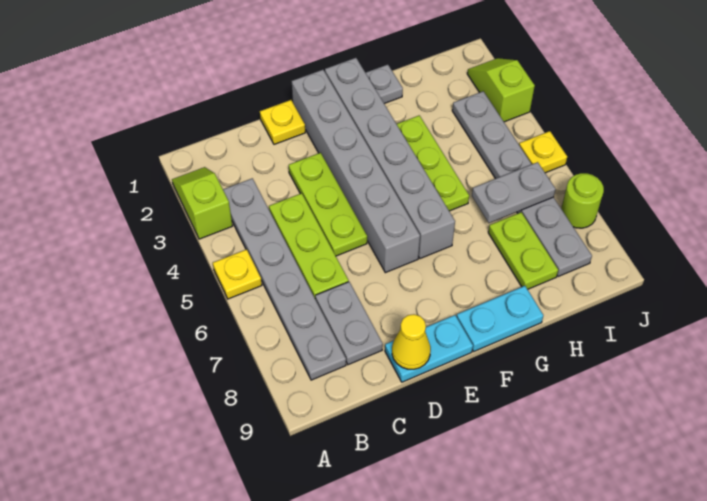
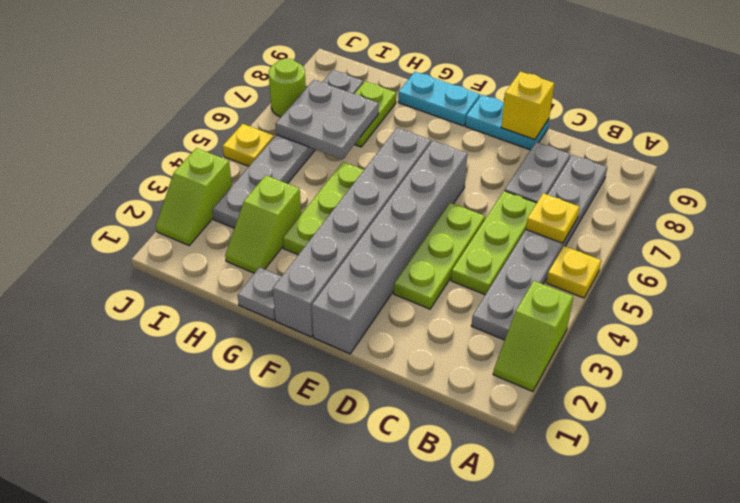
yellow plate D1 level 1 -> yellow plate B6 level 2
yellow cone D9 level 2 -> yellow brick D9 level 2
none -> lime slope H2:H3 level 1 top 3
grey plate H6:I6 level 2 -> grey plate H6:I7 level 2

